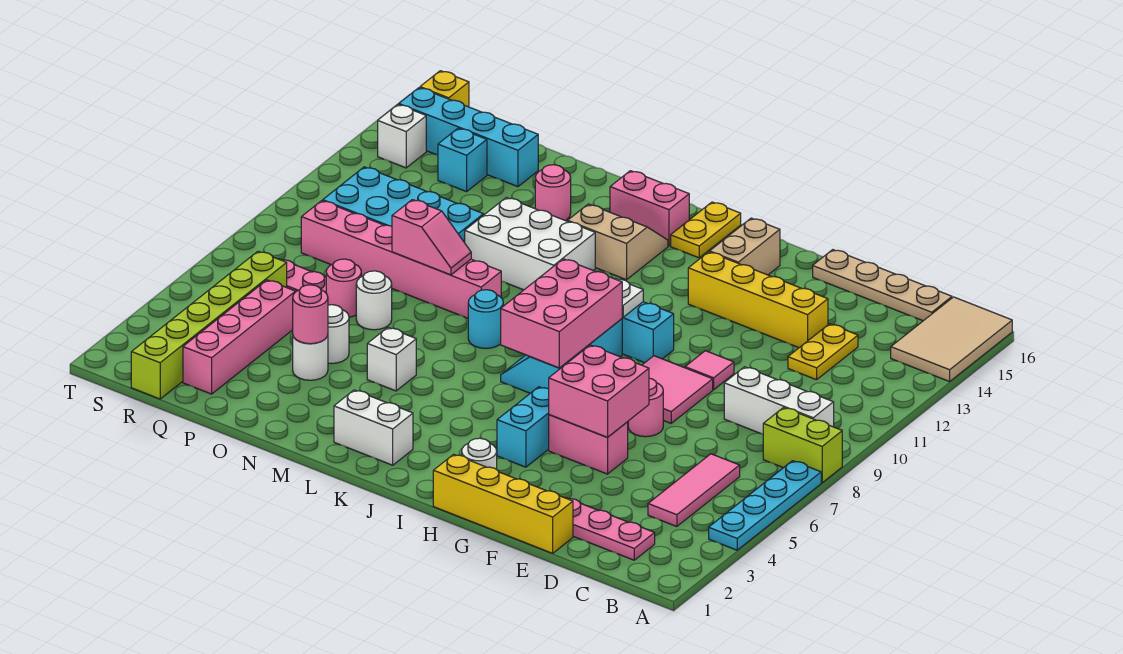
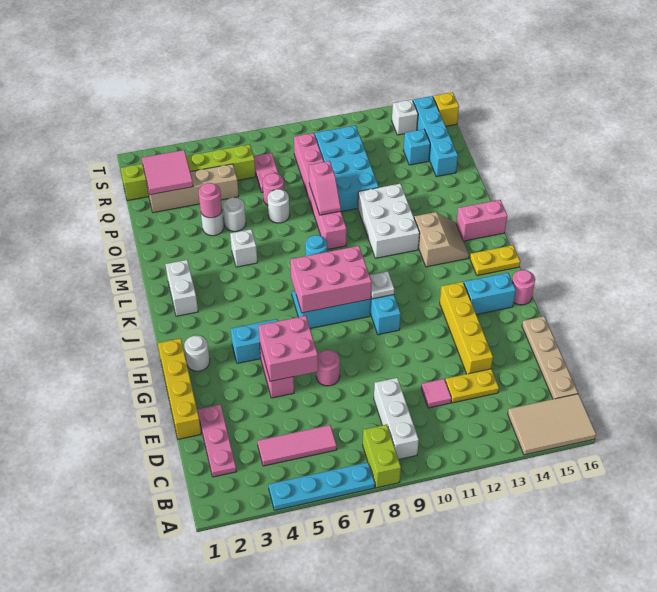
pink tile F8:G9 level 1 -> pink tile Q2:R3 level 2
pink tile F10 level 1 -> pink tile D11 level 1
tan brick H14:H15 level 1 -> cyan brick H14:H15 level 1
pink brick K15:L15 level 1 -> pink brick L15:L16 level 1
pink round brick N14 level 1 -> pink round brick H16 level 1
pink brick Q2:Q5 level 1 -> tan brick Q2:Q5 level 1

